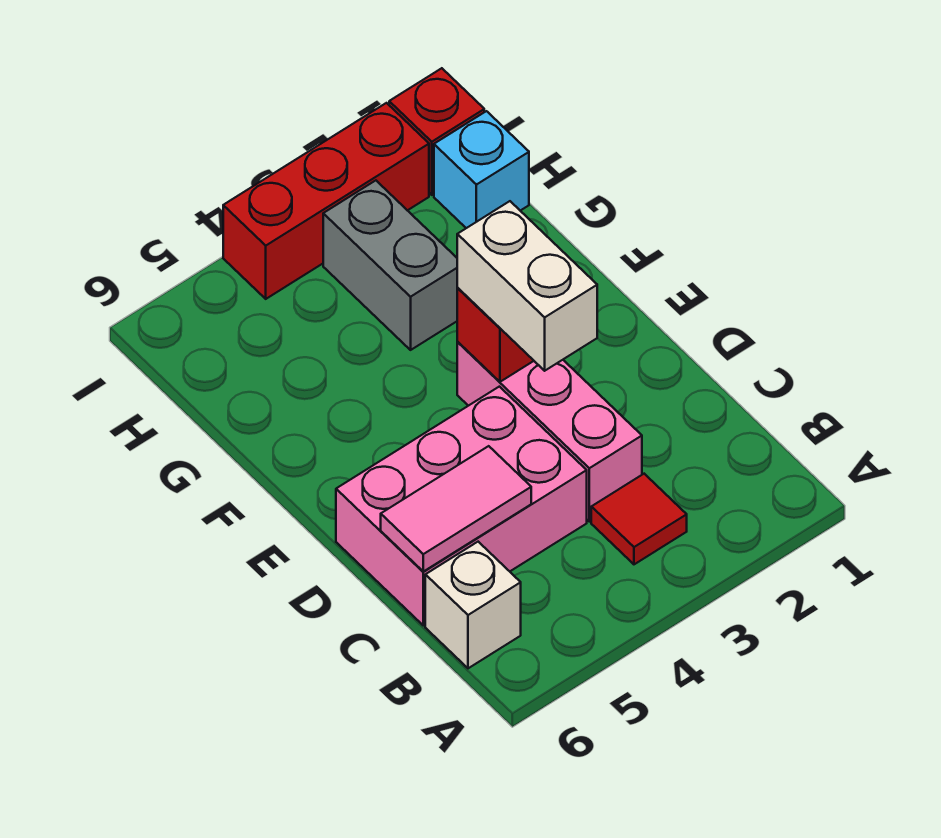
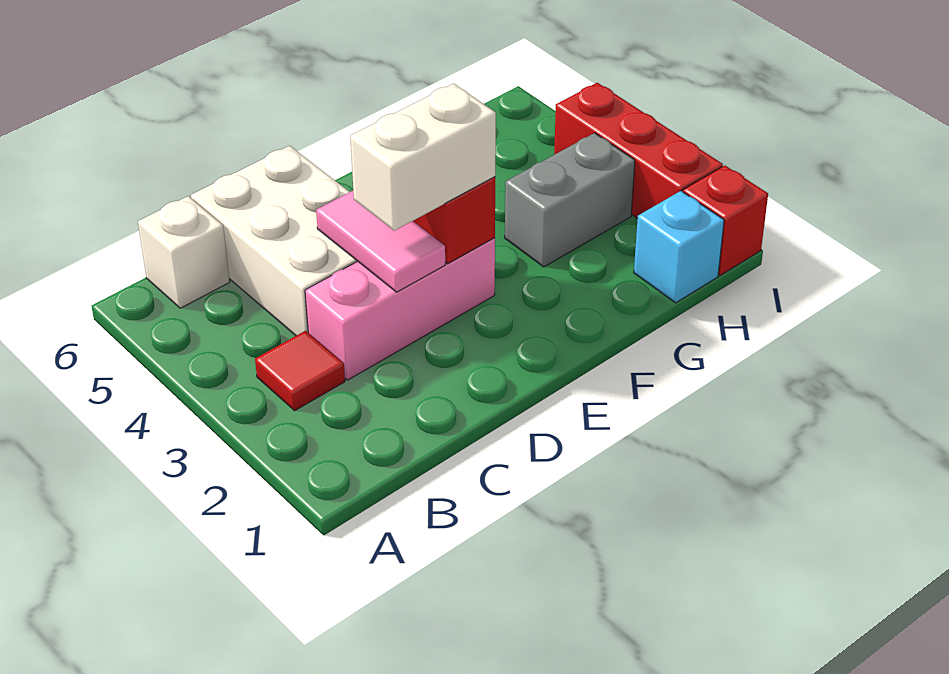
pink brick C4:D6 level 1 -> white brick C4:D6 level 1
pink tile C5:C6 level 2 -> pink tile D3:D4 level 2

